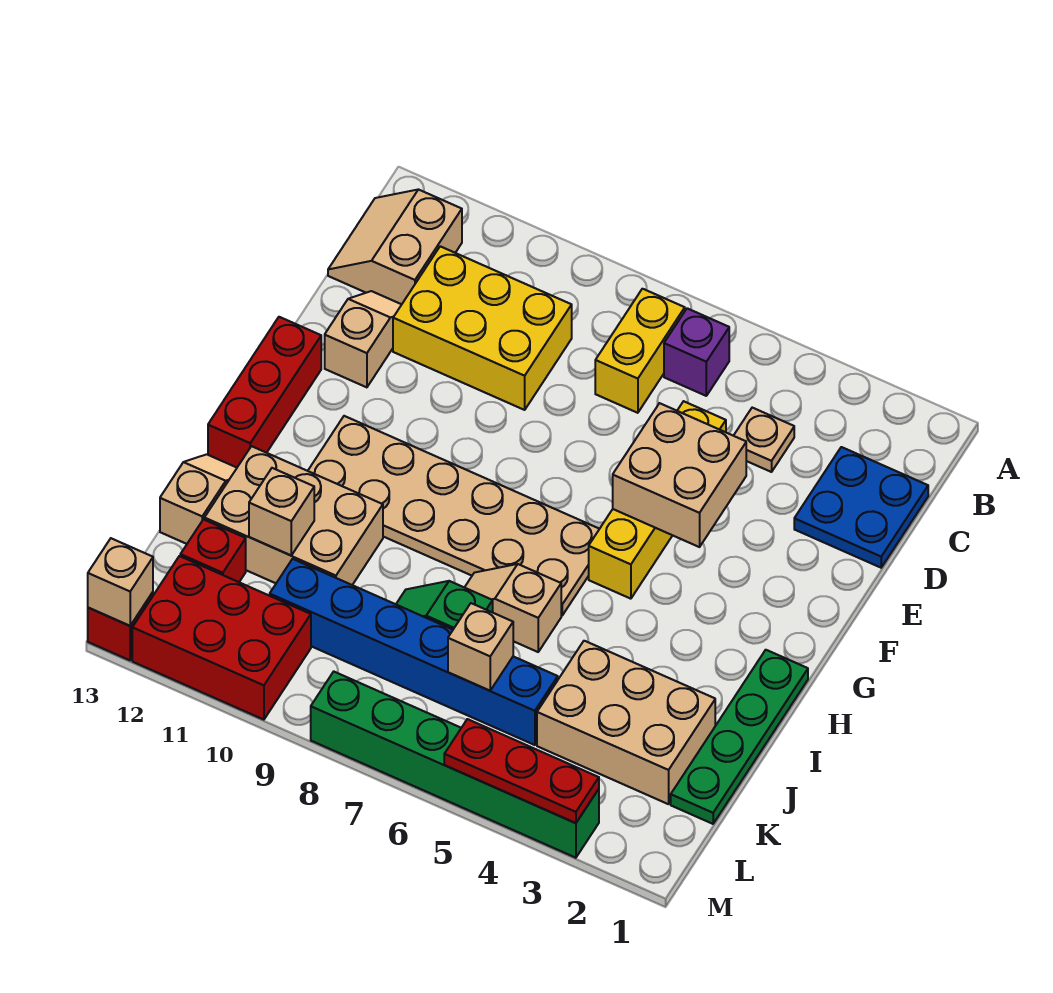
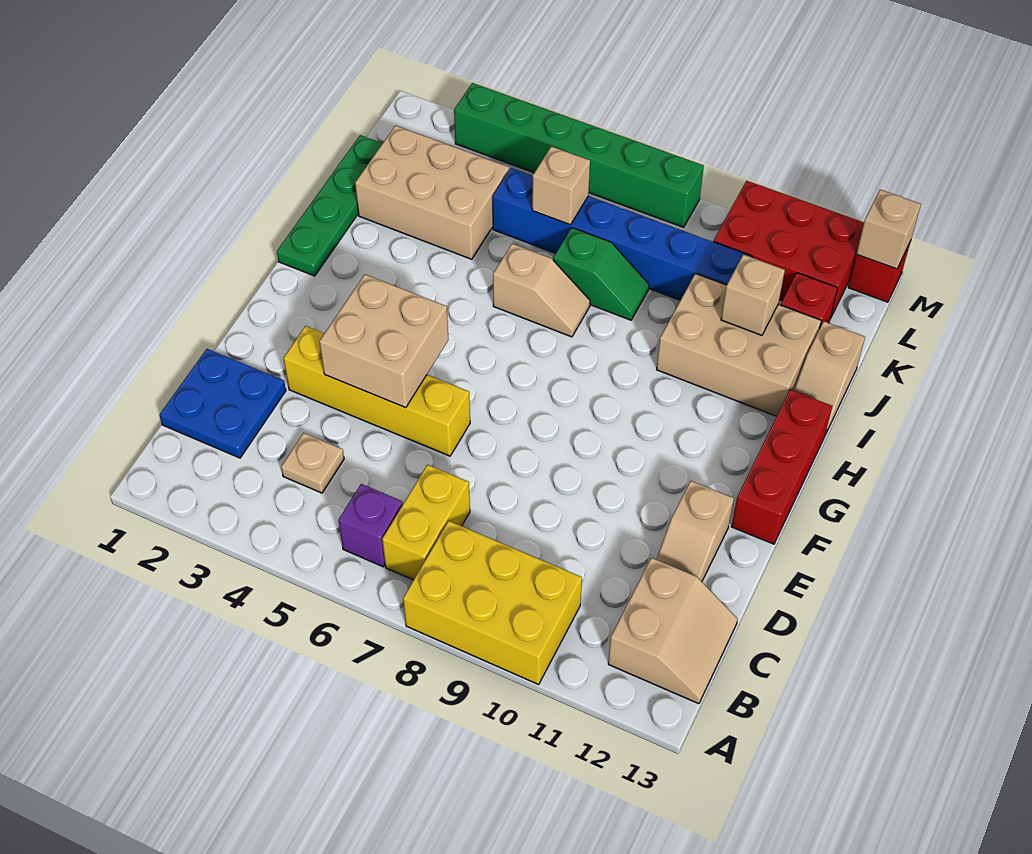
yellow brick C9:D11 level 1 -> yellow brick A8:B10 level 1
yellow brick D5:G5 level 1 -> yellow brick E3:E6 level 1
tan plate G6:H11 level 1 -> none
red plate M3:M5 level 2 -> none

